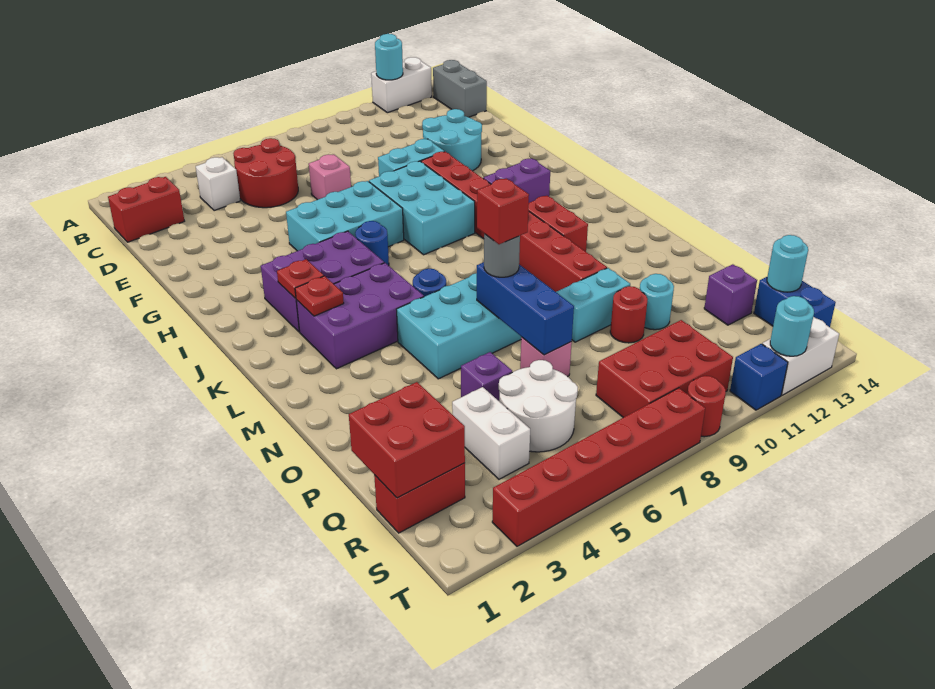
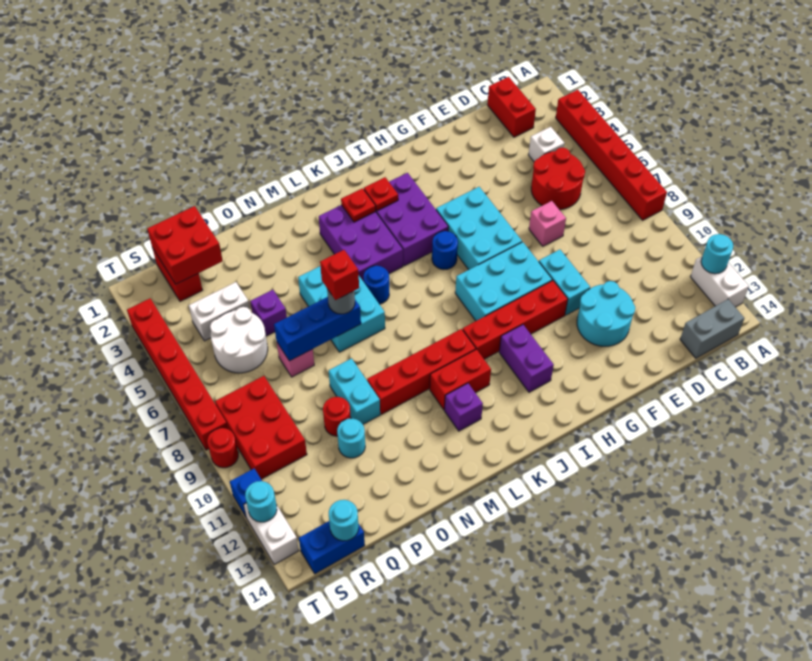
none -> red brick A3:A8 level 1
purple brick Q13 level 1 -> purple brick L12 level 1

